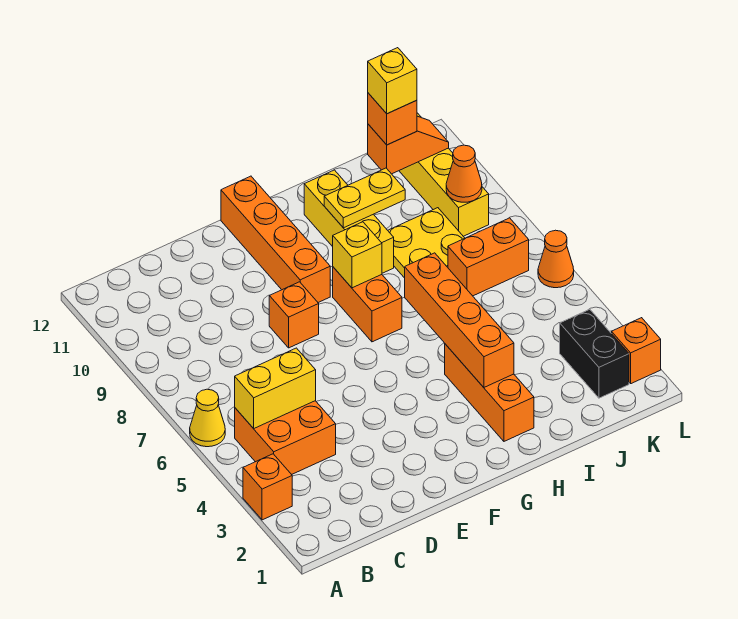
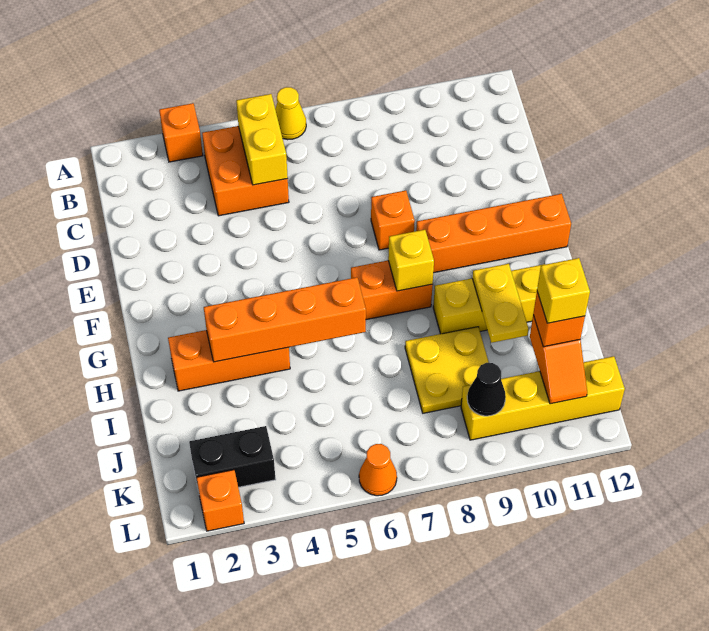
orange brick J7:K7 level 1 -> none
orange cone K9 level 2 -> black cone K9 level 2

